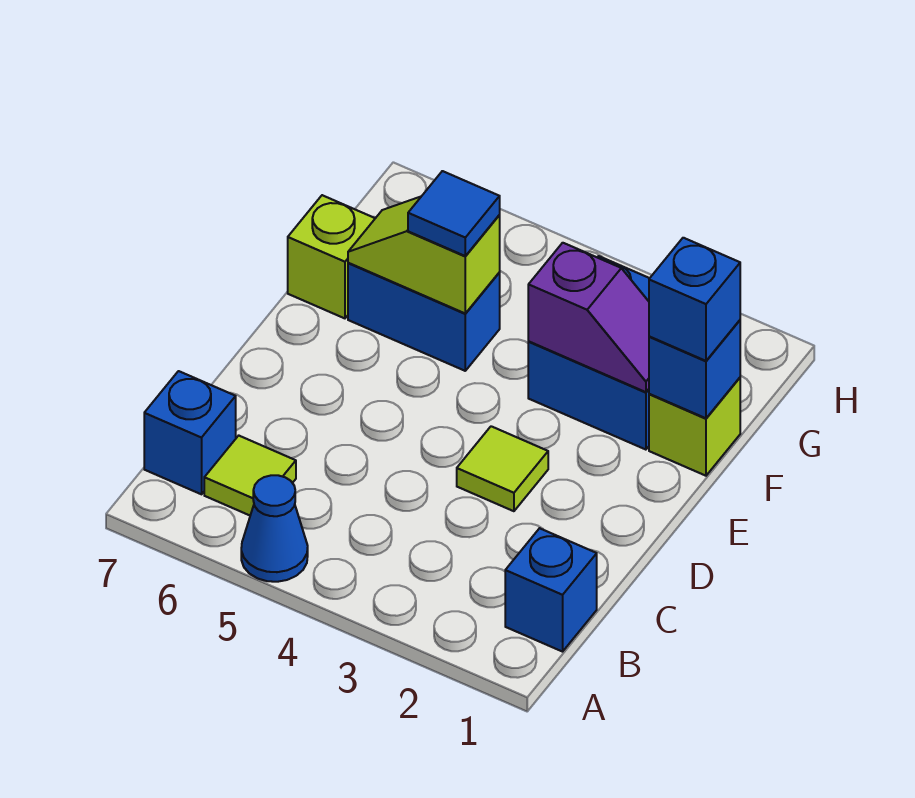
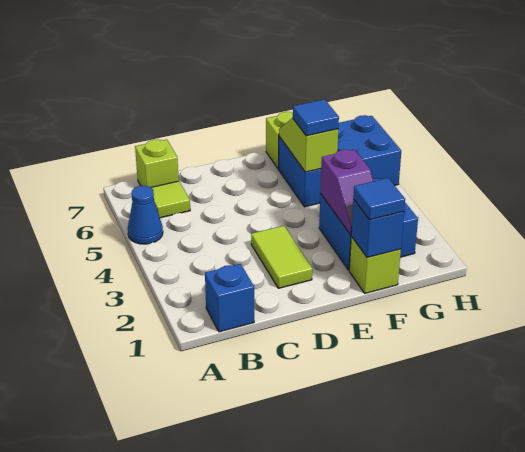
blue brick B7 level 1 -> lime brick B7 level 1
lime tile D3 level 1 -> lime tile D2:D3 level 1
blue brick F1 level 3 -> blue tile F1 level 3
blue brick F5:F6 level 1 -> blue brick F5:H6 level 1

